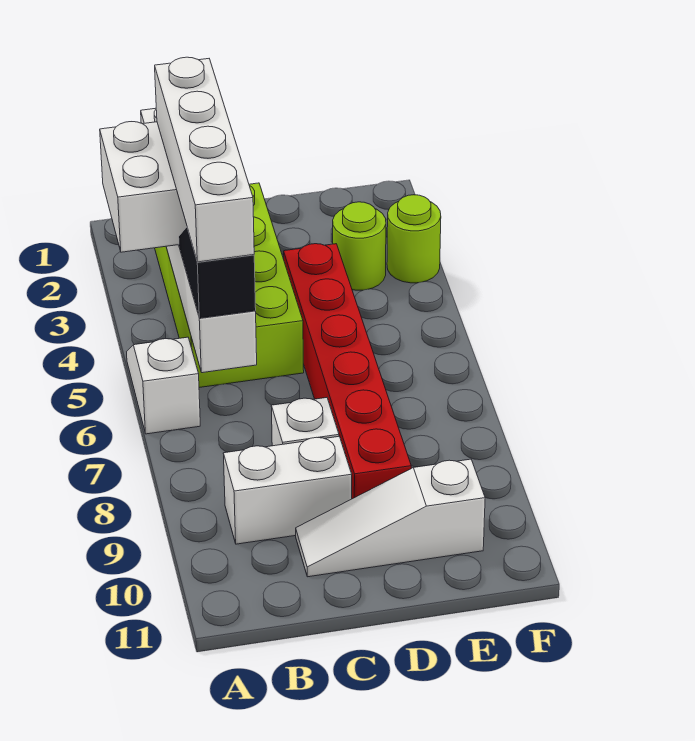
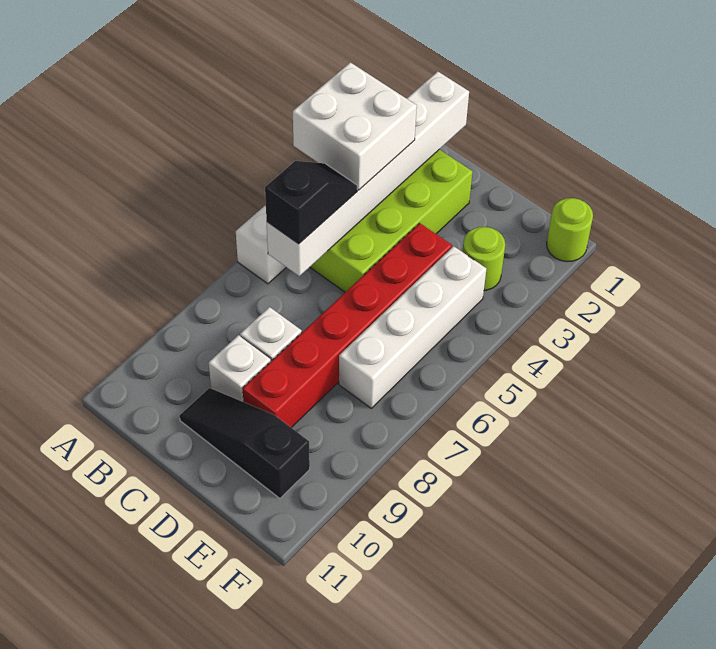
white brick B3:B6 level 4 -> white brick E4:E7 level 1
white brick B9:C9 level 1 -> white brick C9 level 1
white slope C10:E10 level 1 top E -> black slope C10:E10 level 1 top E
lime round brick F3 level 1 -> lime round brick F1 level 1

